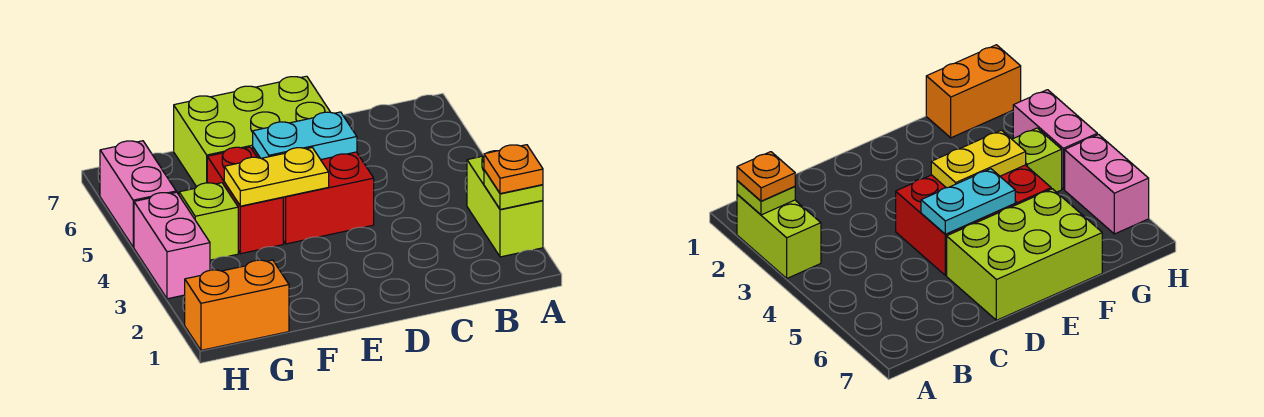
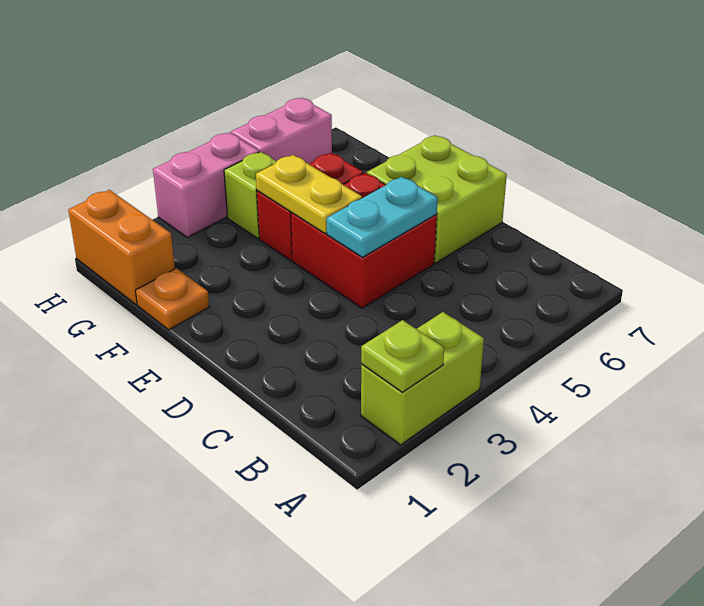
orange plate A2 level 3 -> orange plate F1 level 1
cyan plate D5:E5 level 2 -> cyan plate D4:D5 level 2
lime brick D6:F7 level 1 -> lime brick D6:E7 level 1

